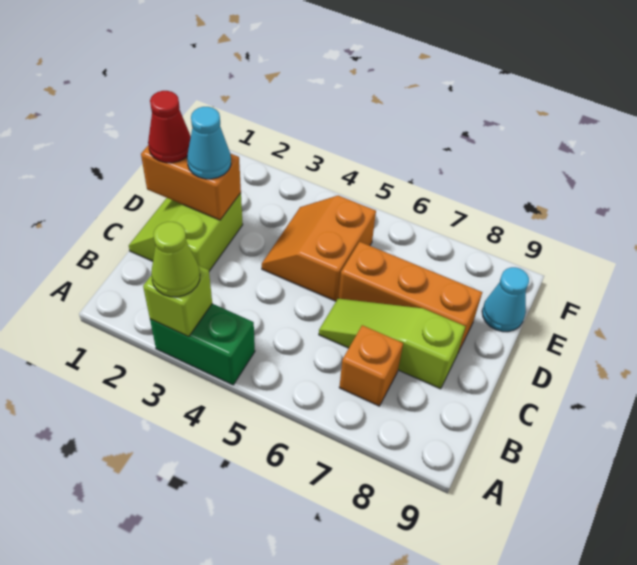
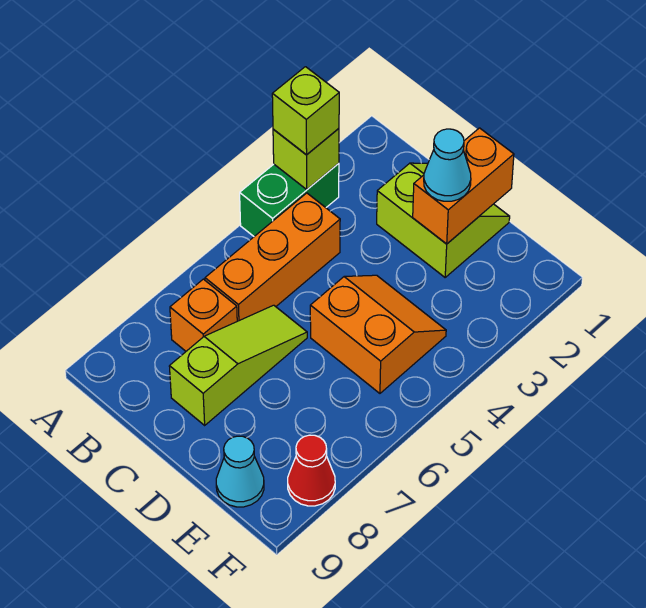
lime cone A3 level 3 -> lime brick A3 level 3
red cone D1 level 3 -> red cone F8 level 1
orange brick D6:D8 level 1 -> orange brick B4:B6 level 1

